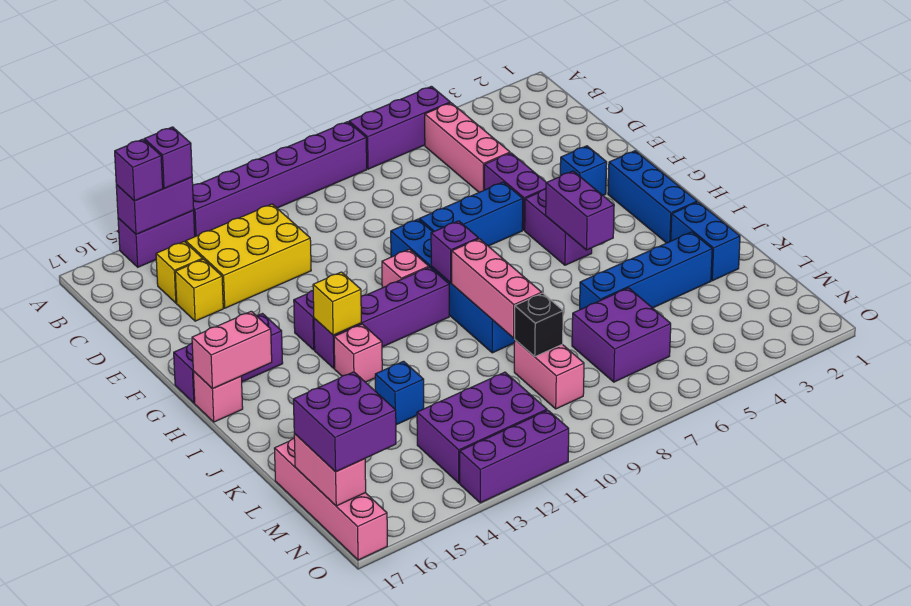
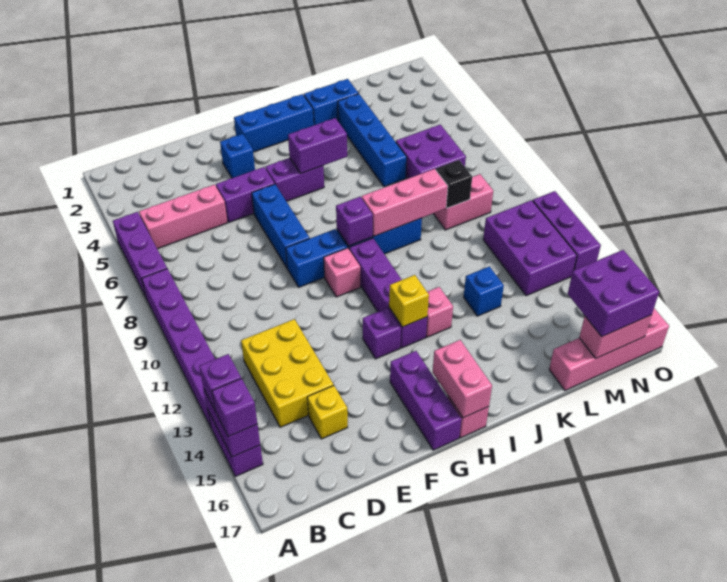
yellow brick C15 level 1 -> none

